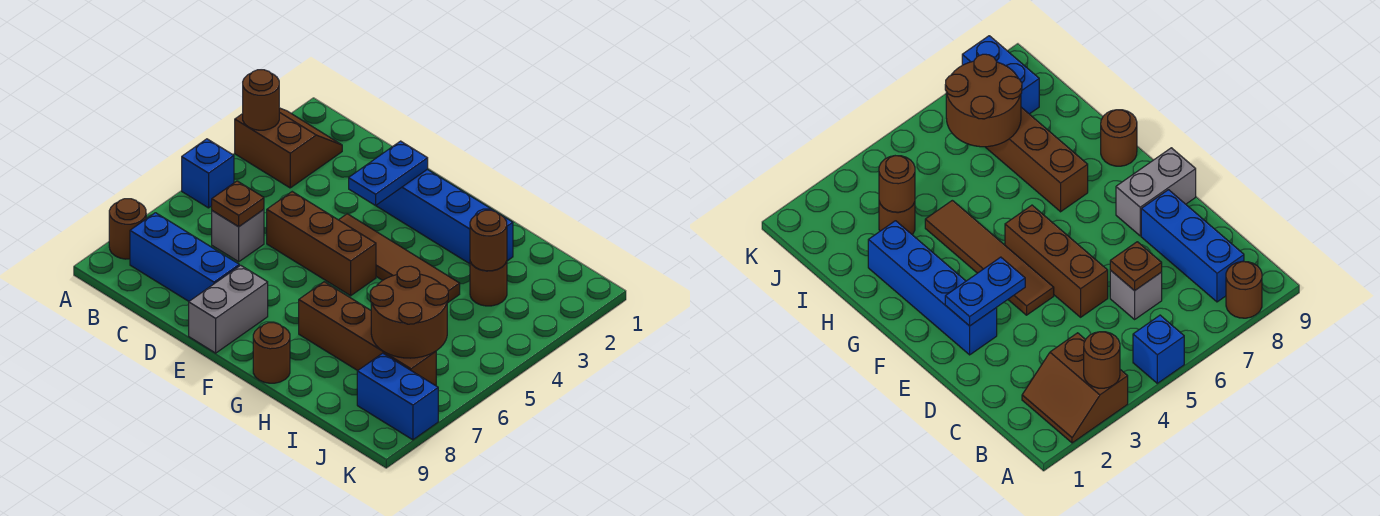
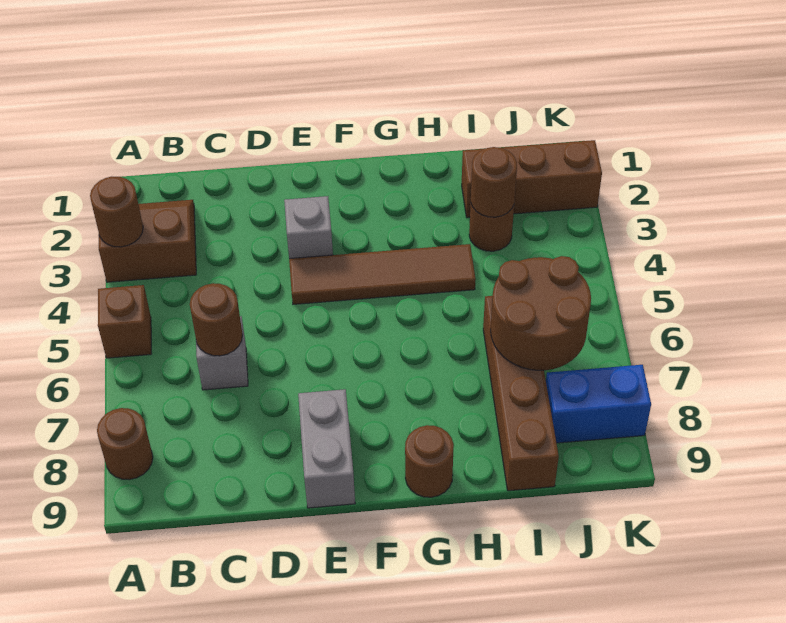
blue brick A5 level 1 -> brown brick A5 level 1
blue brick B8:D8 level 1 -> none
brown plate C6 level 2 -> brown round brick C6 level 2
brown brick D5:F5 level 1 -> brown brick I2:K2 level 1
blue brick E2:H2 level 1 -> none
blue plate E2:E3 level 2 -> none
none -> grey brick E3 level 1
brown brick G7:J7 level 1 -> brown brick I6:I9 level 1

